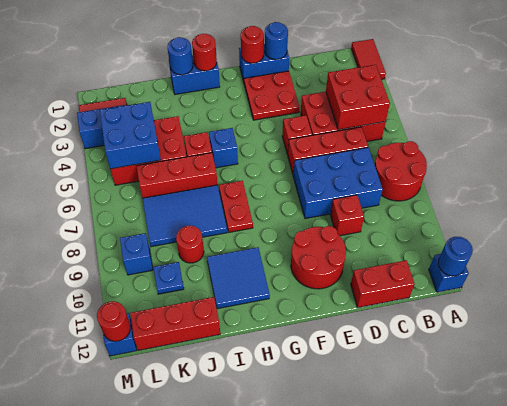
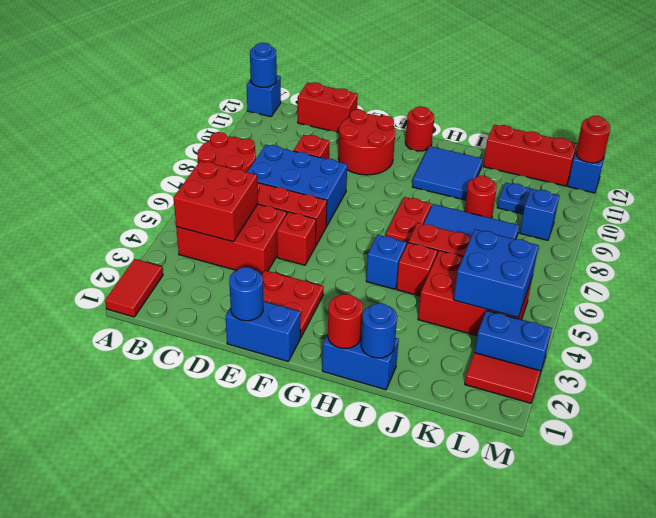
red round brick F1 level 2 -> red round brick G12 level 1

